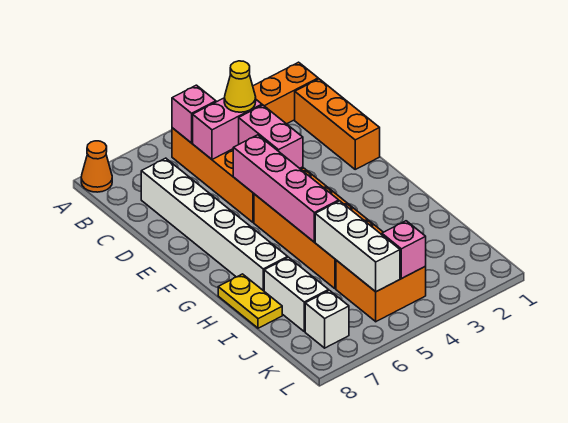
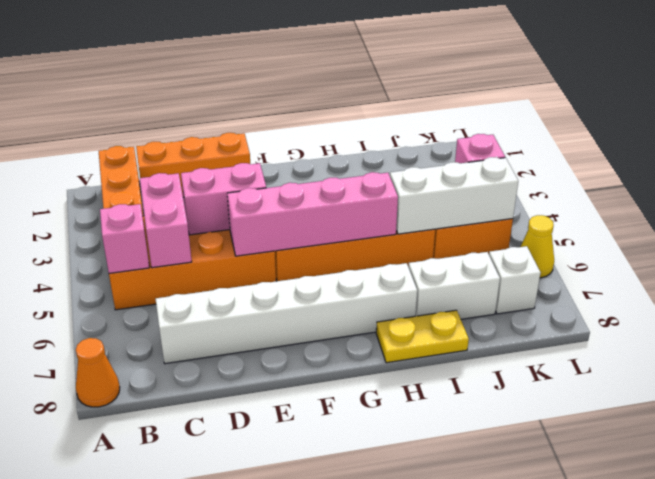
yellow cone C4 level 3 -> yellow cone L6 level 1

